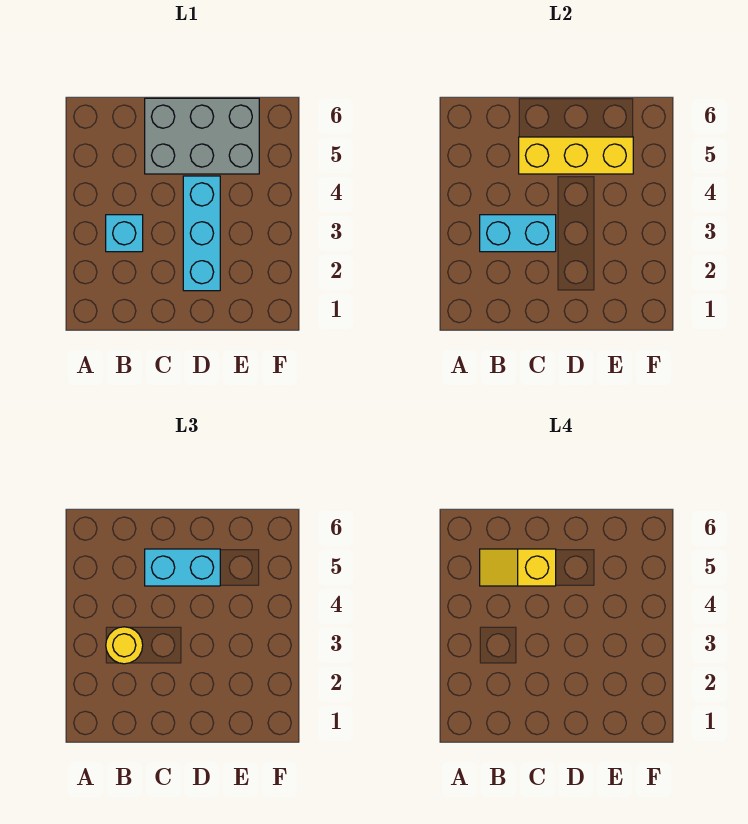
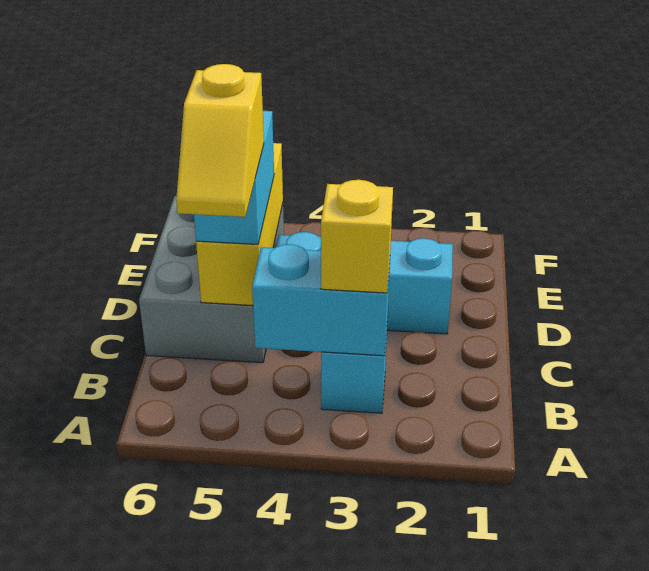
cyan brick B3:C3 level 2 -> cyan brick B3:B4 level 2
yellow round brick B3 level 3 -> yellow brick B3 level 3

